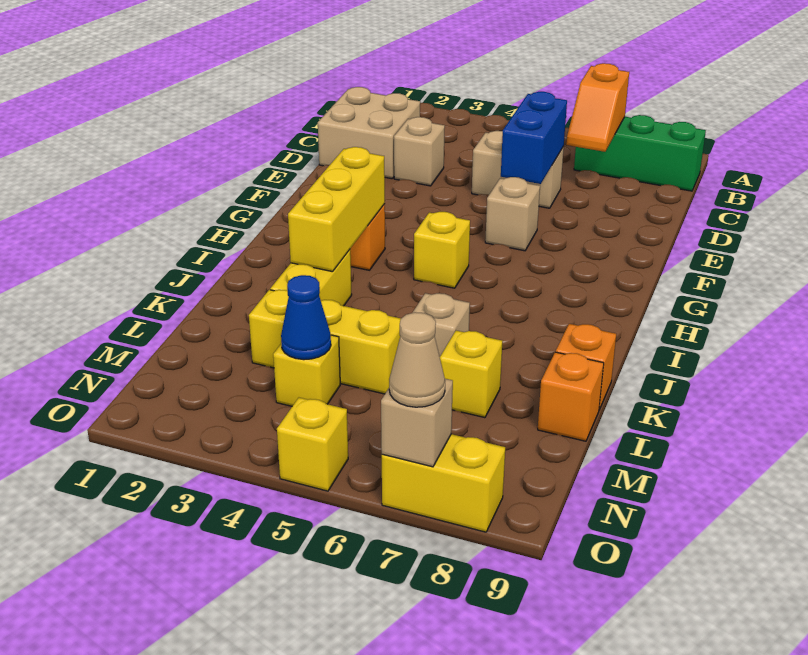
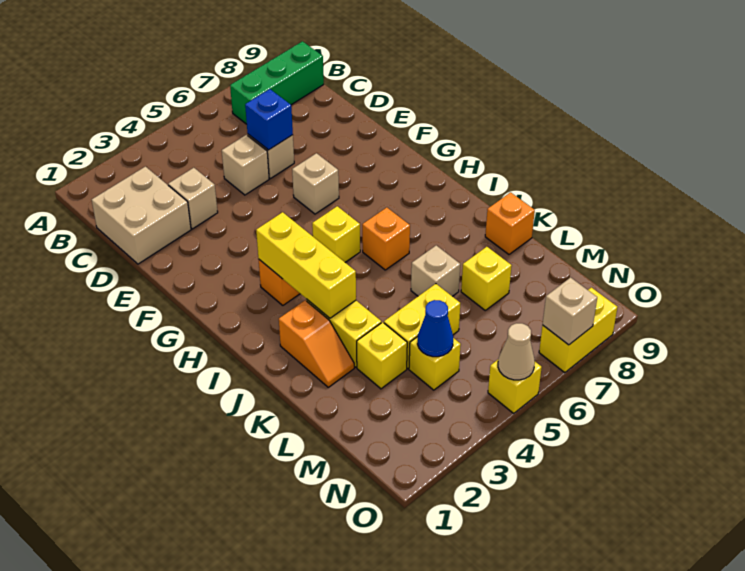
orange slope B7:C7 level 2 top B -> orange slope J2:K2 level 1 top J
blue brick D6:E6 level 2 -> blue brick D6 level 2
orange brick L9 level 1 -> orange brick I6 level 1
tan cone O7 level 3 -> tan cone O5 level 2

